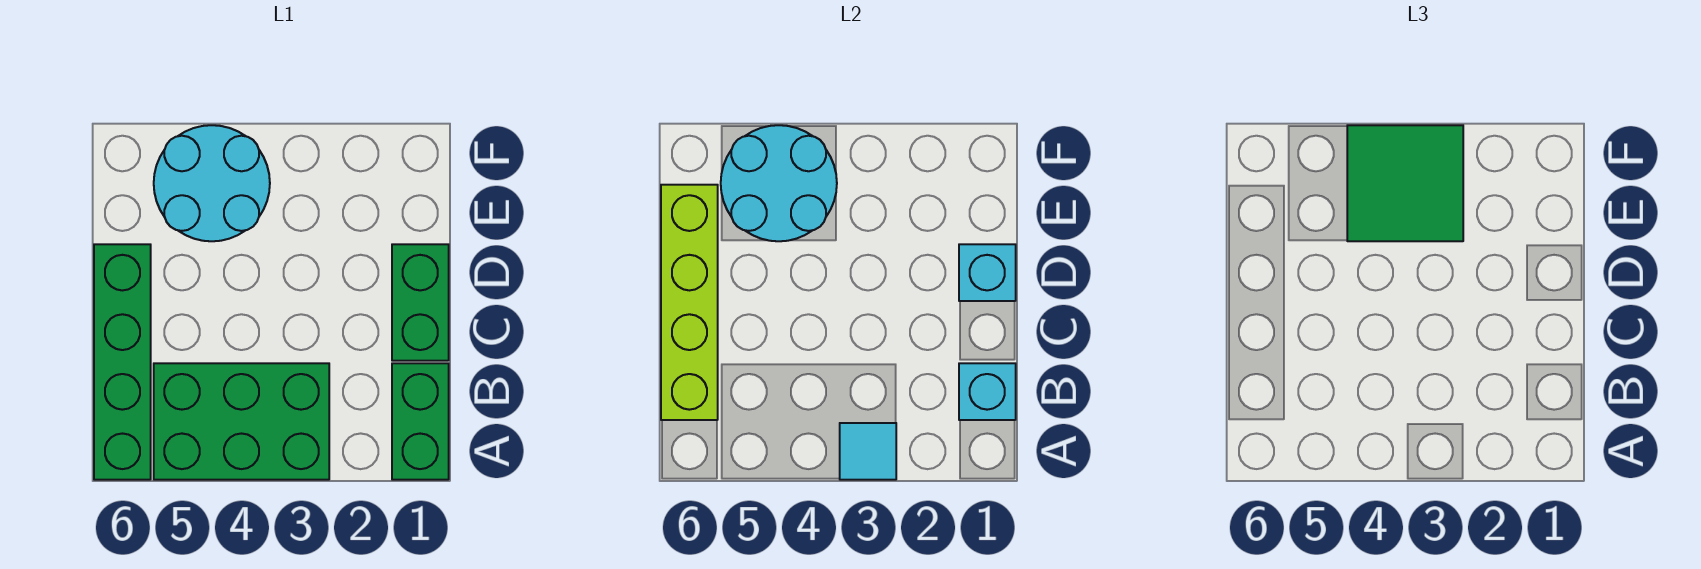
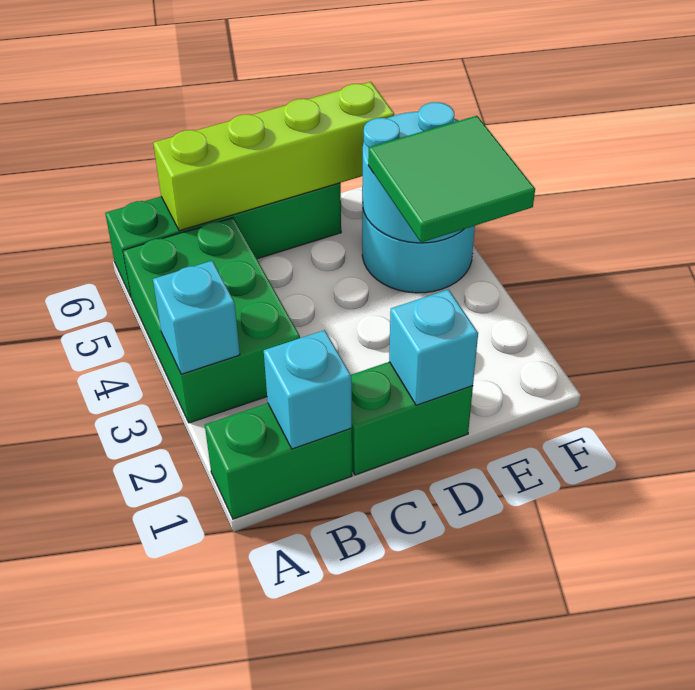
cyan tile A3 level 2 -> cyan brick A3 level 2

